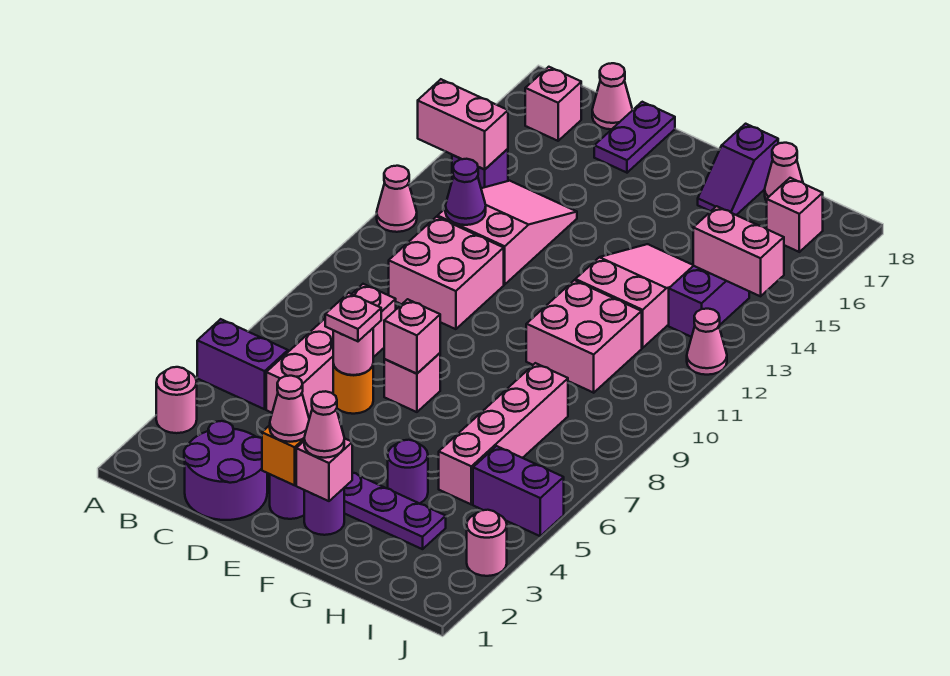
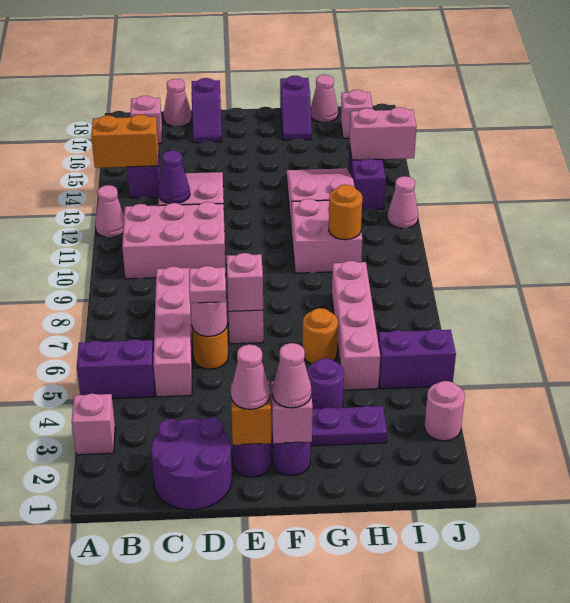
pink round brick A3 level 1 -> pink brick A3 level 1
pink brick A14:B14 level 2 -> orange brick A14:B14 level 2
pink brick C10:D11 level 1 -> pink brick B10:D11 level 1
purple plate D17:D18 level 1 -> purple slope D17:D18 level 1 top 18
none -> orange round brick G6 level 1
none -> orange round brick H10 level 2

